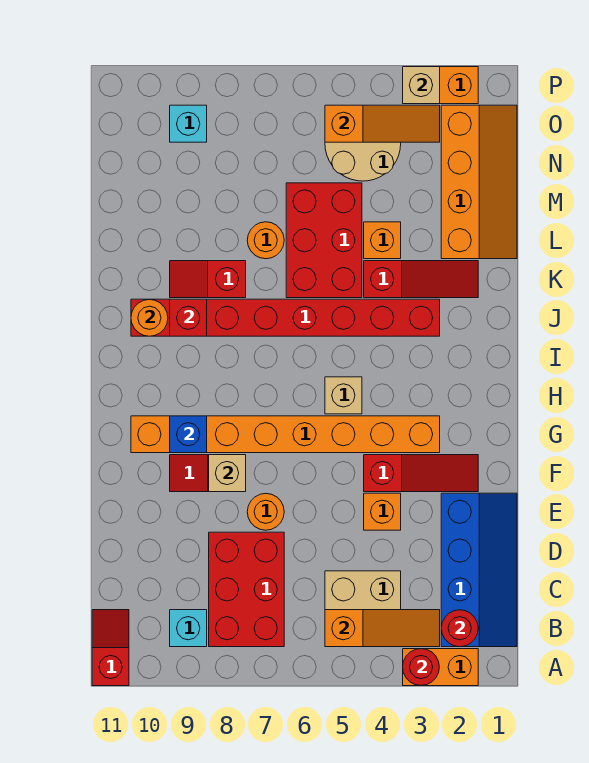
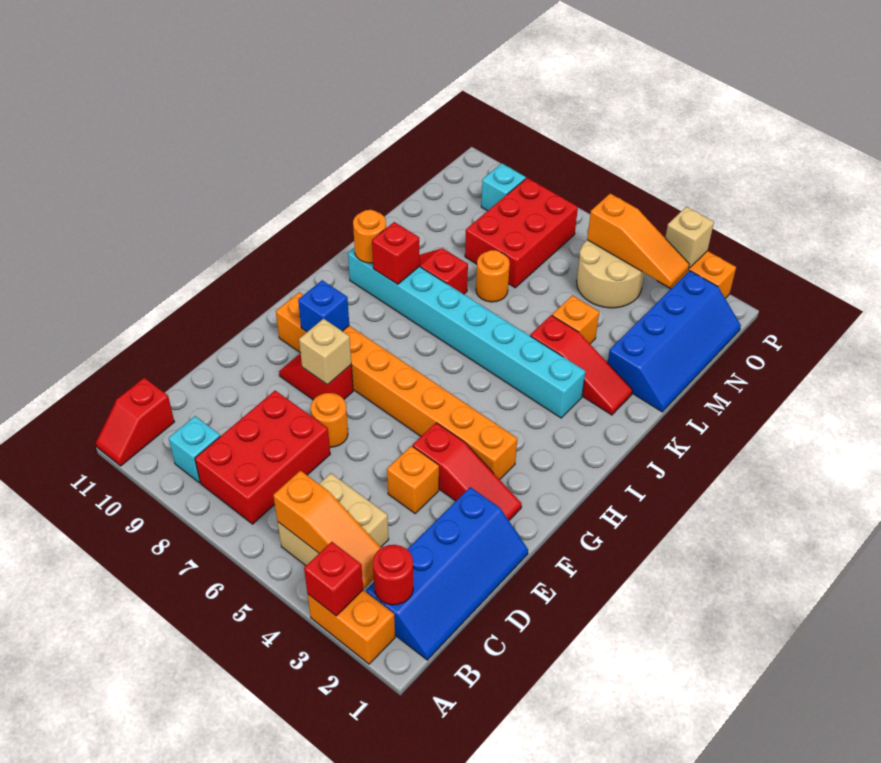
red round brick A3 level 2 -> red brick A3 level 2
red slope A11:B11 level 1 top A -> red slope A11:B11 level 1 top B
tan brick H5 level 1 -> none
red brick J3:J10 level 1 -> cyan brick J3:J10 level 1
red brick K5:M6 level 1 -> red brick M7:O8 level 1
orange slope L1:O2 level 1 top 2 -> blue slope L1:O2 level 1 top 2

